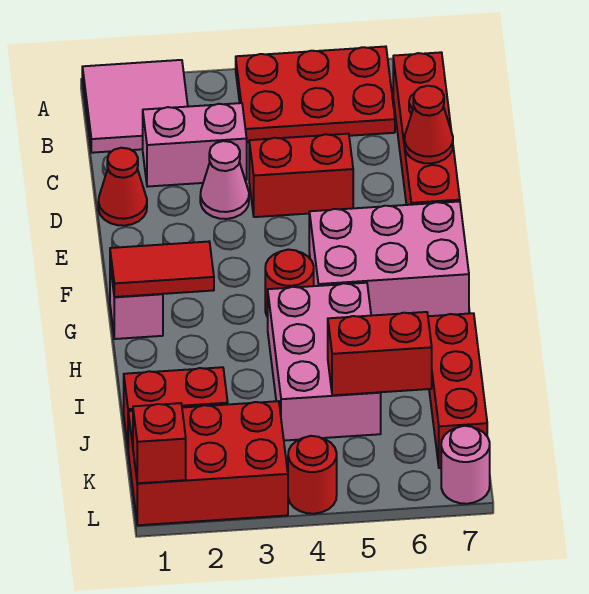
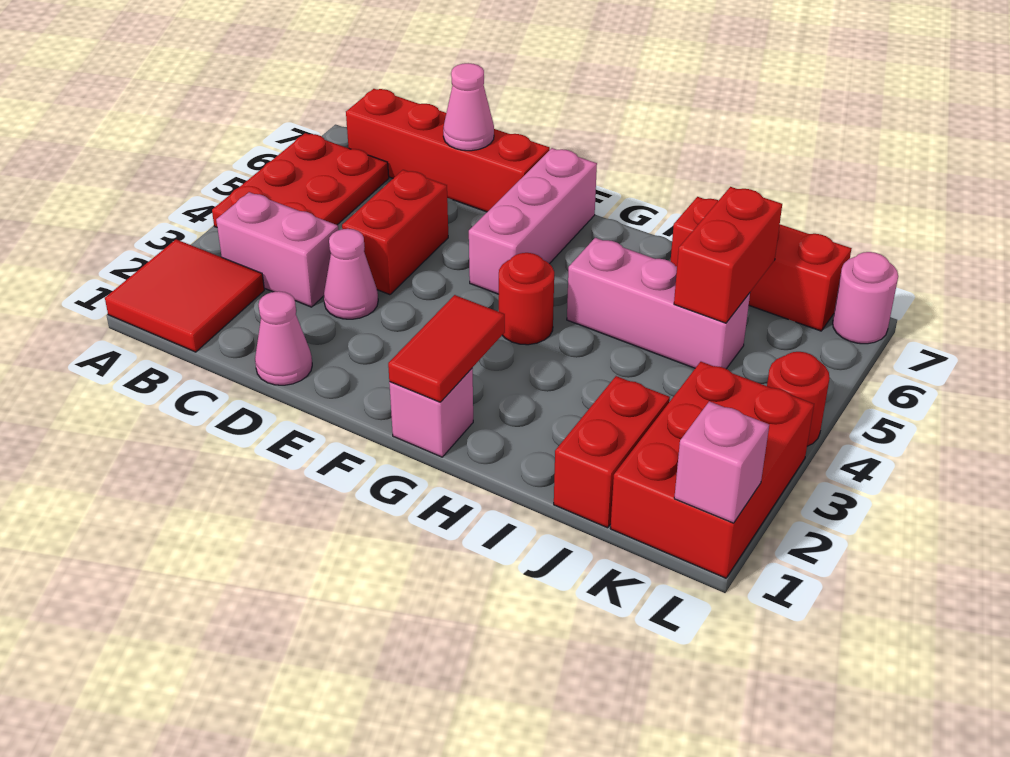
pink tile A1:B2 level 1 -> red tile A1:B2 level 1
pink brick C2:C3 level 1 -> pink brick B3:C3 level 1
red cone D1 level 1 -> pink cone D1 level 1
red cone D7 level 2 -> pink cone D7 level 2
pink brick F5:G7 level 1 -> pink brick F5:F7 level 1
pink brick H4:J5 level 1 -> pink brick H5:J5 level 1
red brick L1 level 2 -> pink brick L1 level 2

